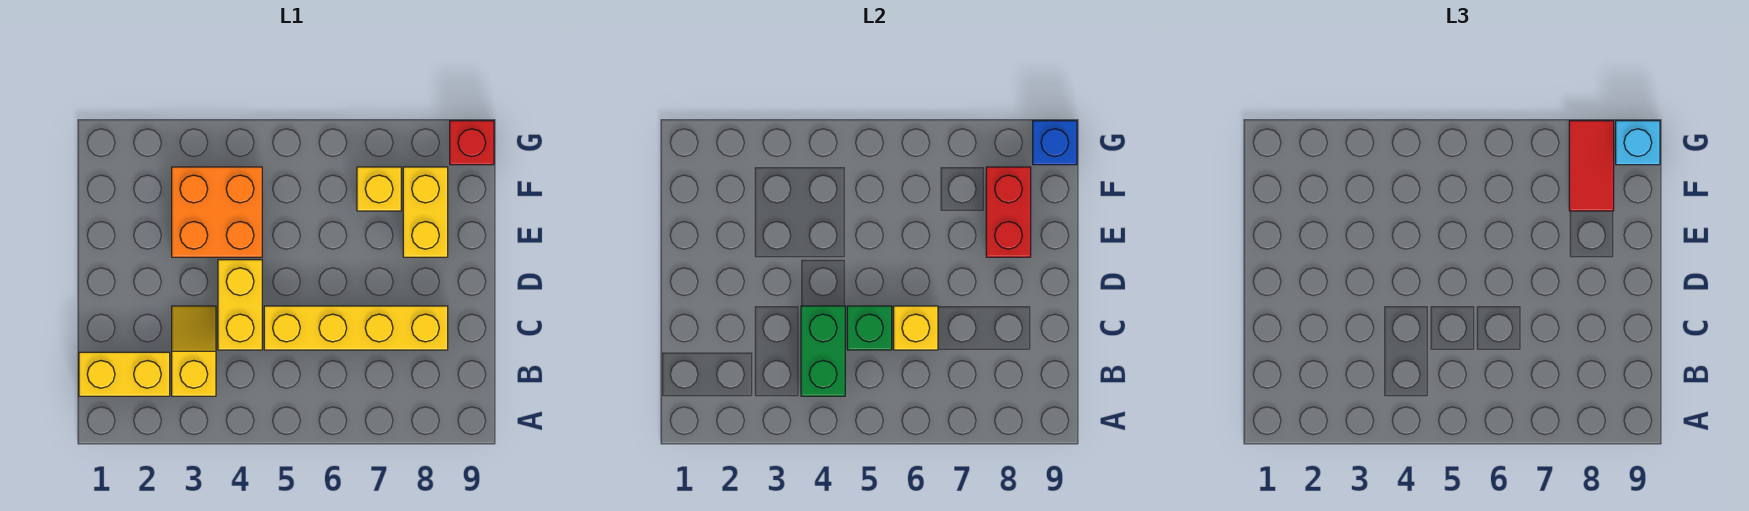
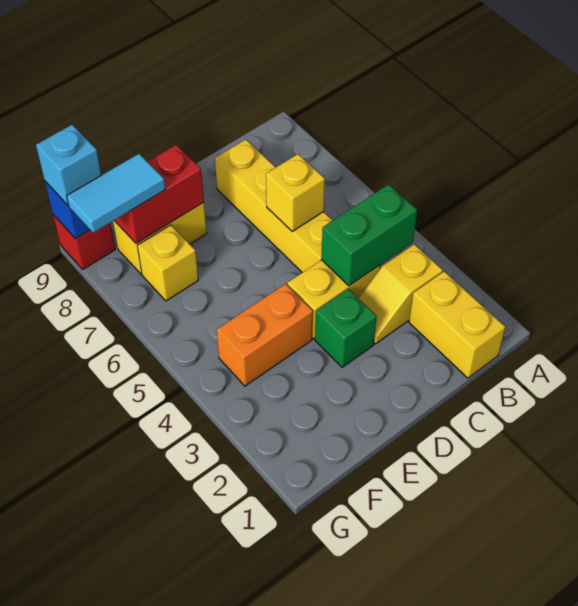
green brick C5 level 2 -> green brick D3 level 1
orange brick E3:F4 level 1 -> orange brick E4:F4 level 1
red tile F8:G8 level 3 -> cyan tile F8:G8 level 3

